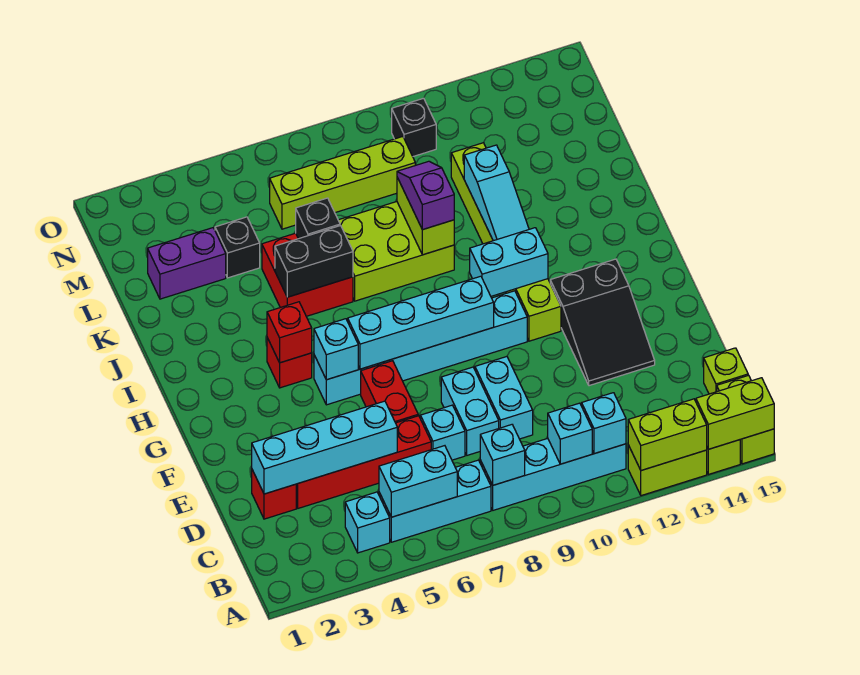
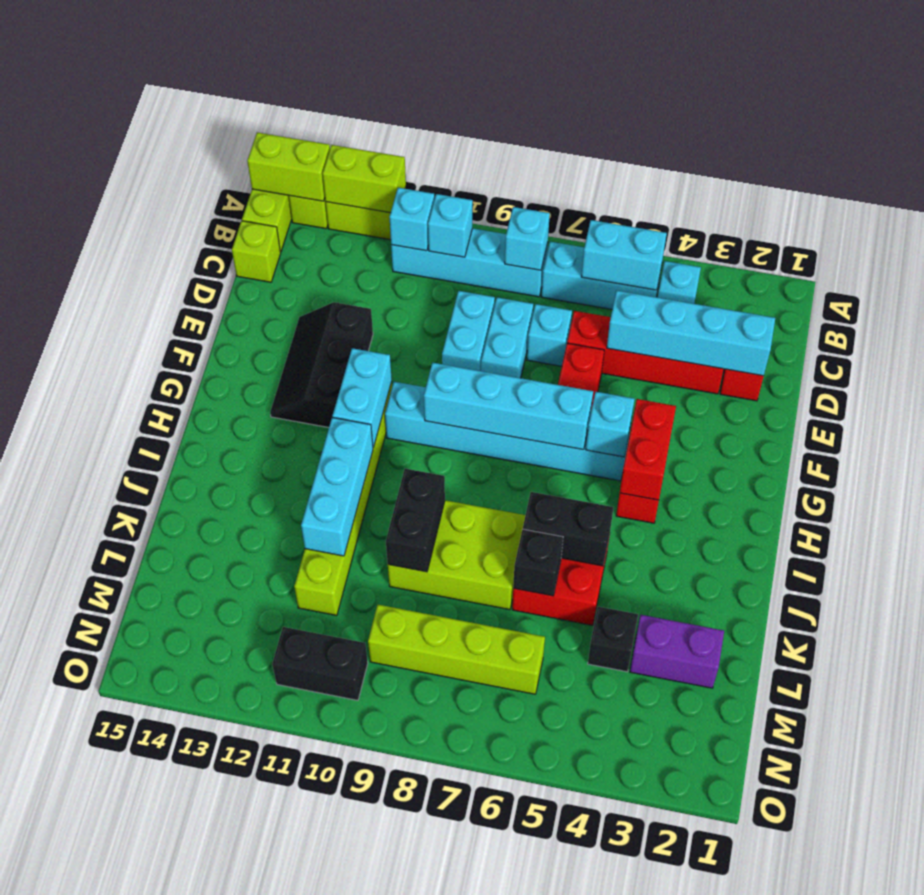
black slope E12:G13 level 1 top G -> black slope E12:G13 level 1 top 12
red brick H4 level 2 -> red brick G4:H4 level 2
cyan brick H10:H11 level 2 -> cyan brick G11:H11 level 2
cyan slope I11:K11 level 2 top K -> cyan brick I11:K11 level 2
lime brick J9:K9 level 2 -> black brick J9:K9 level 2
purple slope J9:K9 level 3 top J -> none
black brick N10 level 1 -> black brick N10:N11 level 1

